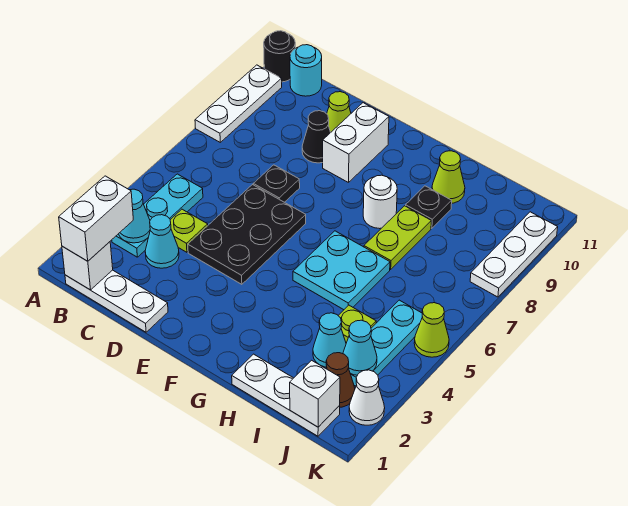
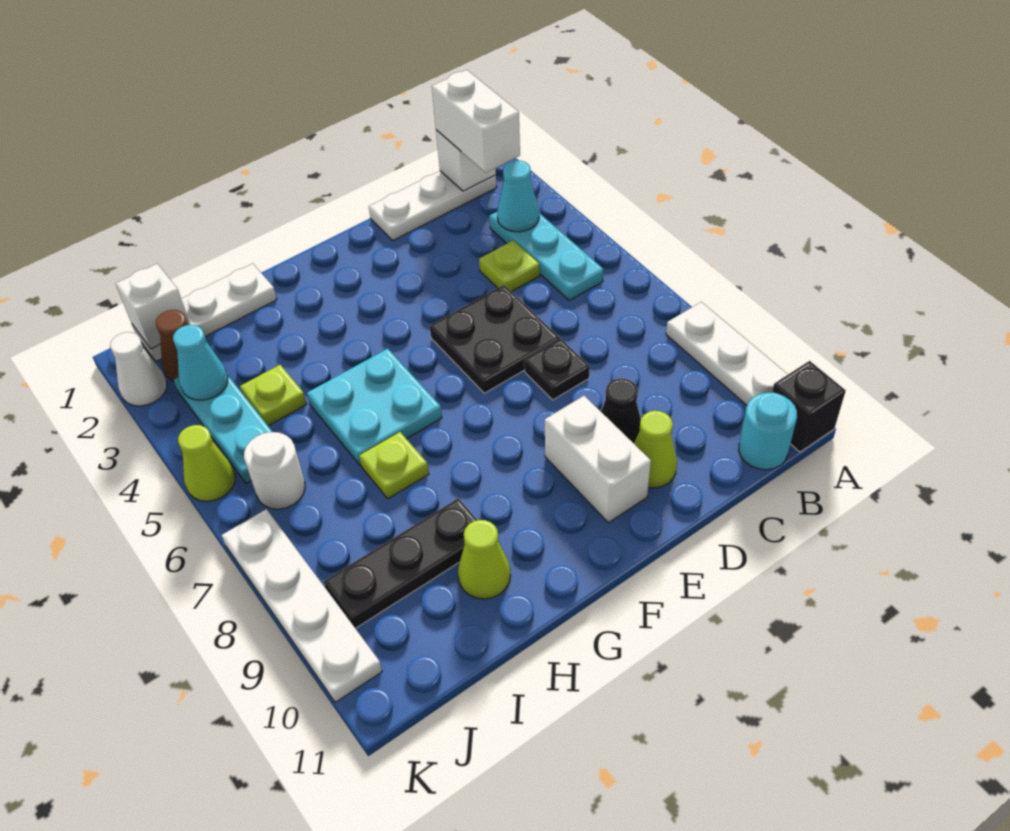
black round brick A11 level 1 -> black brick A11 level 1
cyan cone C3 level 1 -> none
black plate D4:E6 level 1 -> black plate D5:E6 level 1
white round brick G8 level 1 -> white round brick J6 level 1
lime plate H7:H8 level 1 -> lime plate H7 level 1
black plate H9 level 1 -> black plate H9:J9 level 1
cyan cone I3 level 1 -> none
white plate K8:K10 level 1 -> white plate K7:K10 level 1

